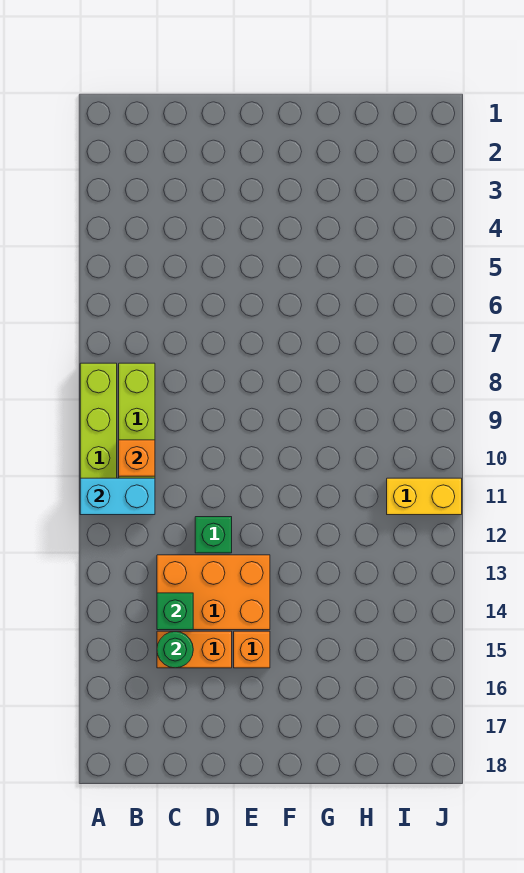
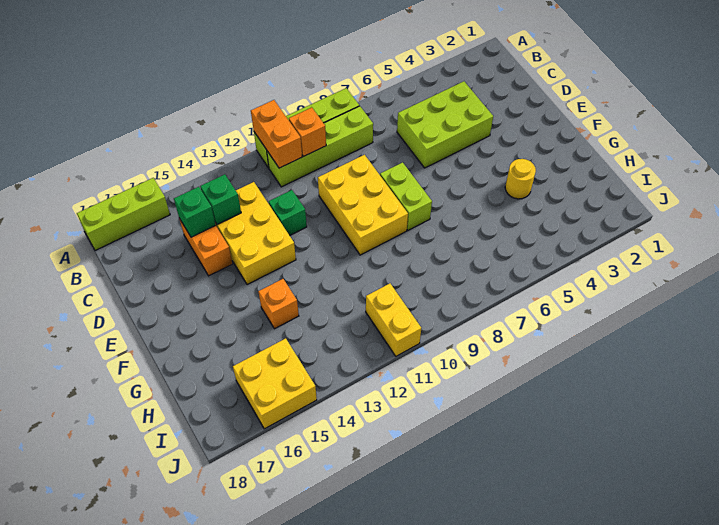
cyan brick A11:B11 level 2 -> orange brick A11:B11 level 2
none -> lime brick A16:A18 level 1
none -> lime brick C4:D6 level 1
orange brick C13:E14 level 1 -> yellow brick C13:E14 level 1
green round brick C15 level 2 -> green brick C15 level 2
none -> yellow brick D9:F10 level 1
none -> lime brick E8:F8 level 1
orange brick E15 level 1 -> orange brick G14 level 1
none -> yellow round brick G4 level 1
none -> yellow brick I15:J16 level 1

